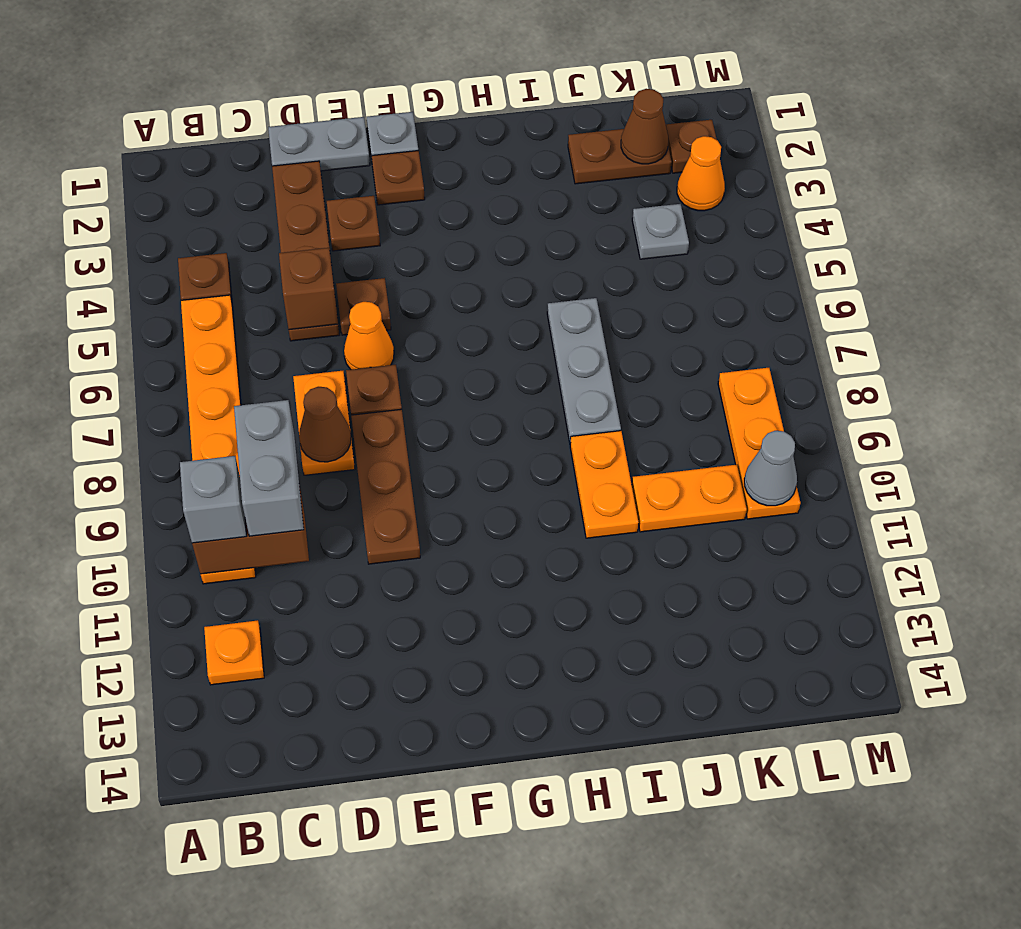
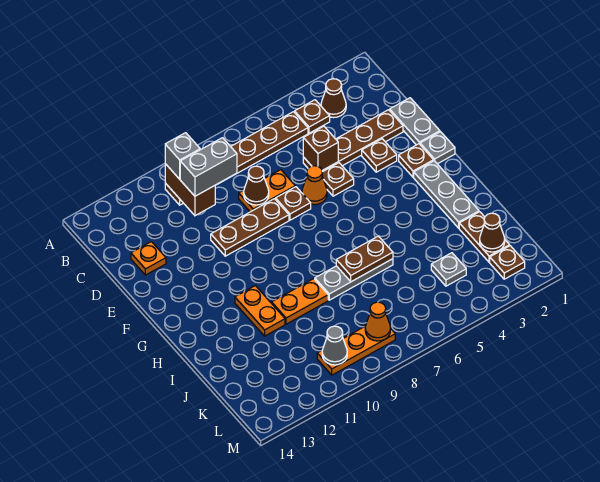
none -> brown cone B3 level 1
orange plate B5:B10 level 1 -> brown plate B5:B10 level 1
orange plate B12 level 1 -> orange plate D13 level 1
none -> grey plate G2:I2 level 1
none -> brown plate I6:I7 level 2
orange plate J10:K10 level 1 -> orange plate H11:I11 level 1
orange cone L3 level 1 -> orange cone L8 level 2

